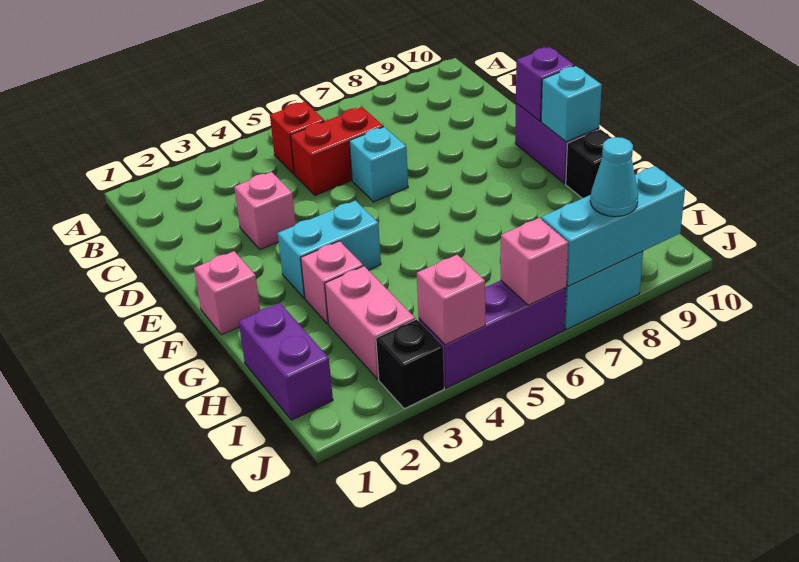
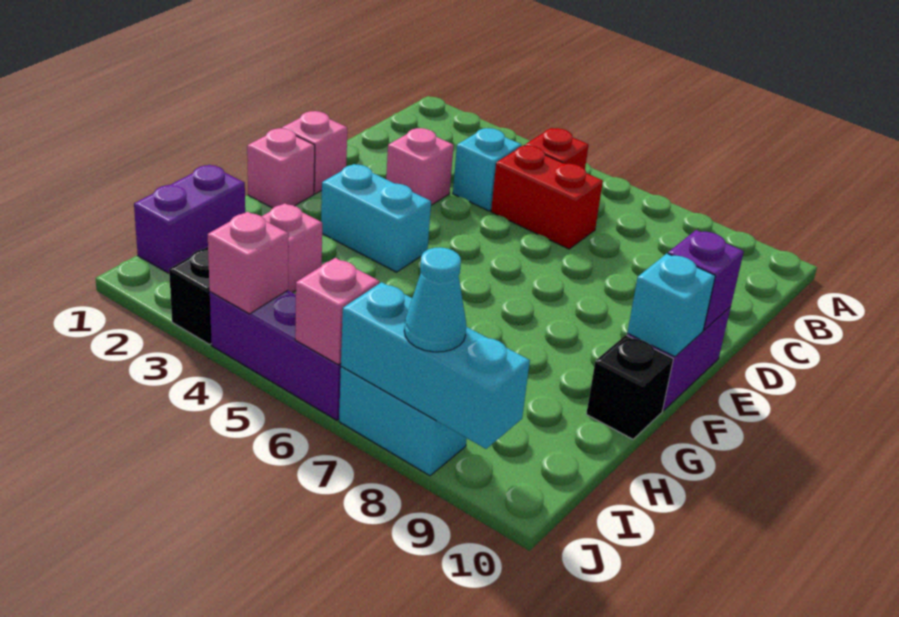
cyan brick D6 level 1 -> cyan brick C4 level 1
pink brick G3 level 1 -> pink brick E1 level 1

